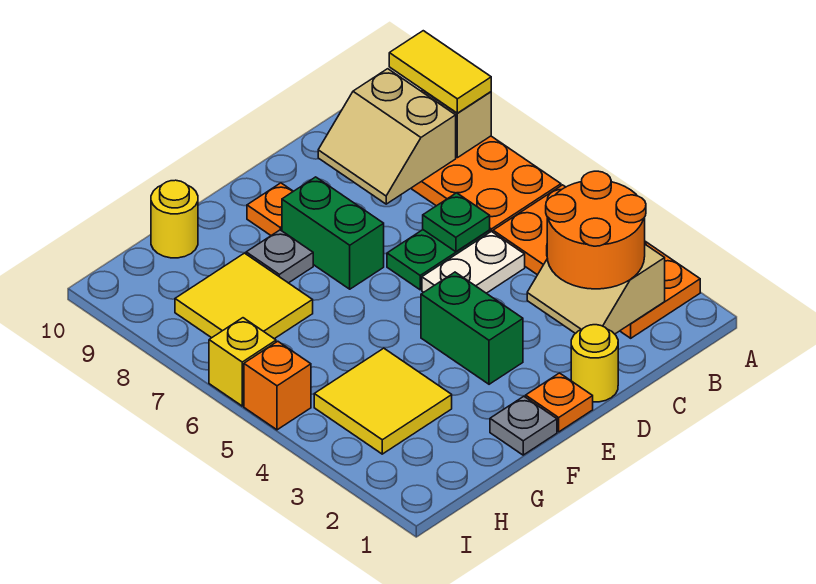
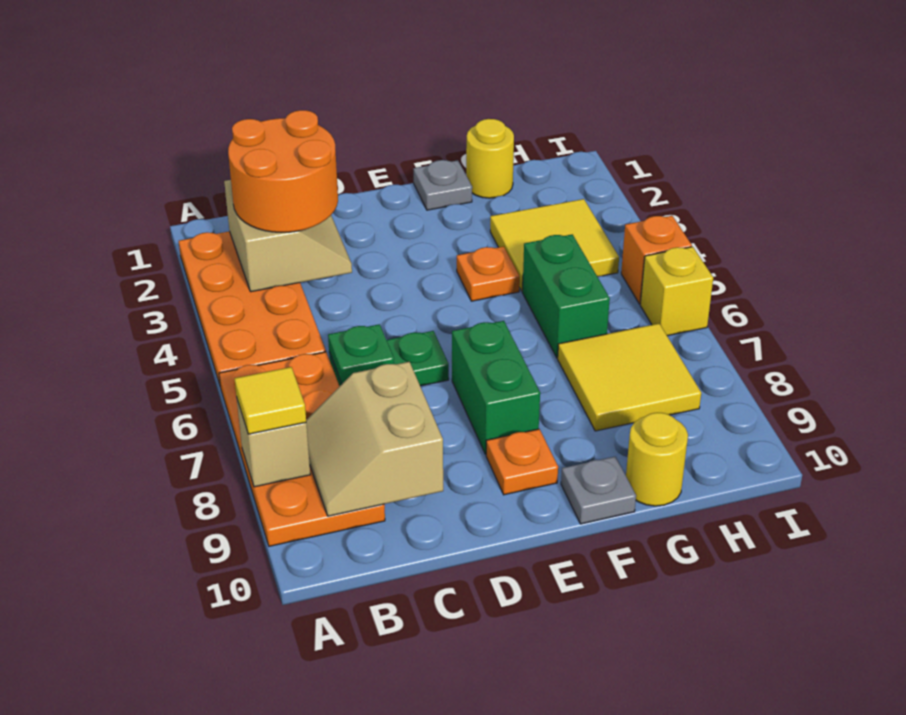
yellow tile A8:A9 level 3 -> yellow tile A8 level 3
tan slope B8:C9 level 2 top B -> tan slope B8:C9 level 2 top C
white plate C5:D5 level 1 -> none
yellow round brick D1 level 1 -> yellow round brick G1 level 1
orange plate E1 level 1 -> orange plate F4 level 1
green brick E3:E4 level 1 -> green brick G5:G6 level 1
grey plate F8 level 1 -> grey plate F10 level 1

